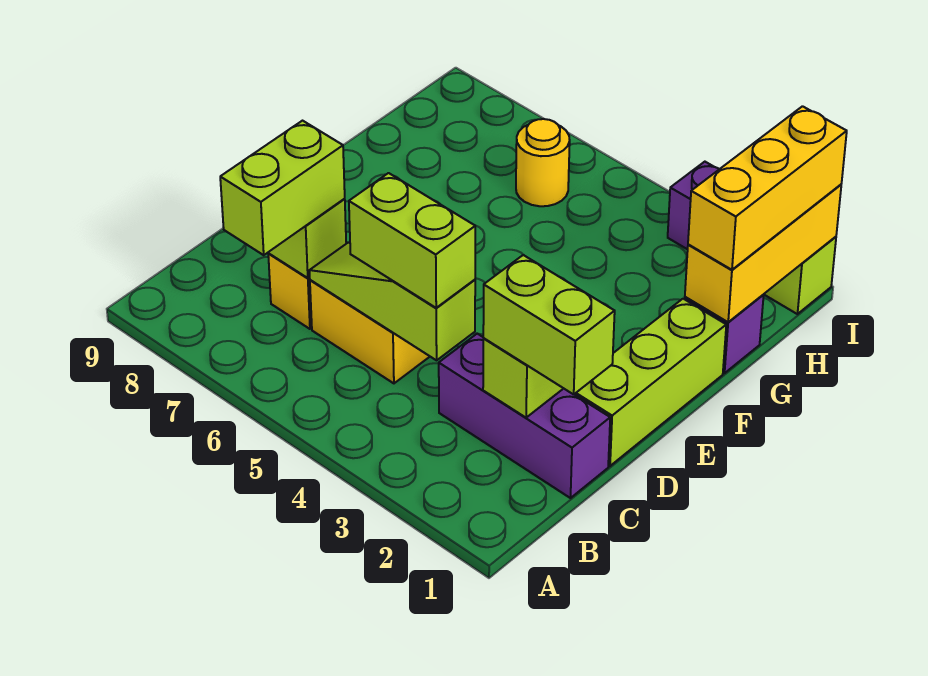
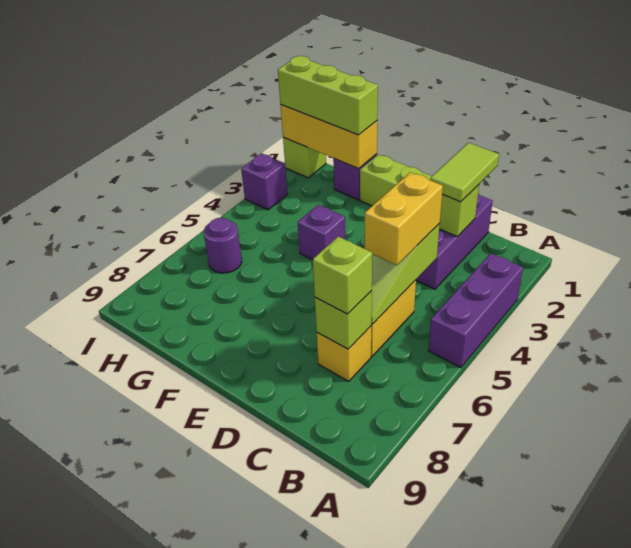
none -> purple brick A3:A5 level 1
lime brick B7:C7 level 3 -> lime brick C7 level 3
lime brick C1:C2 level 3 -> lime tile C1:C2 level 3
lime brick C4:C5 level 3 -> yellow brick C4:C5 level 3
none -> purple brick F4 level 1
yellow brick G1:I1 level 3 -> lime brick G1:I1 level 3
yellow round brick H6 level 1 -> purple round brick H6 level 1

